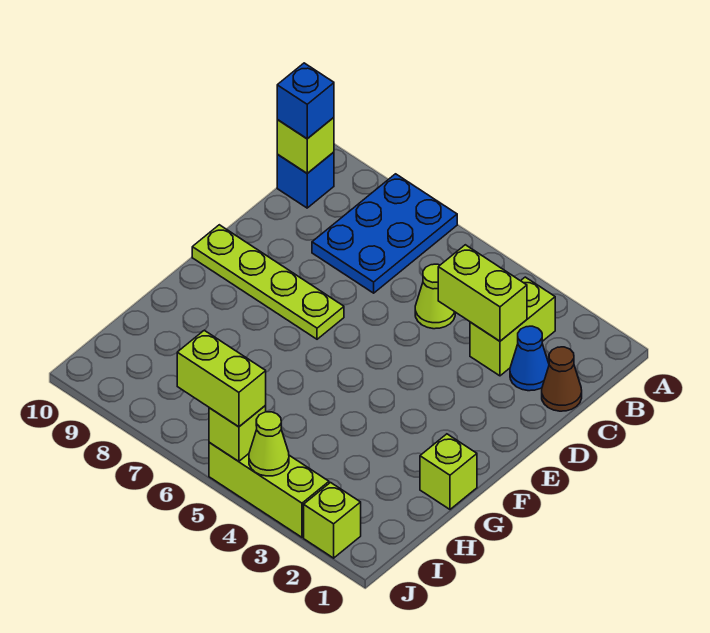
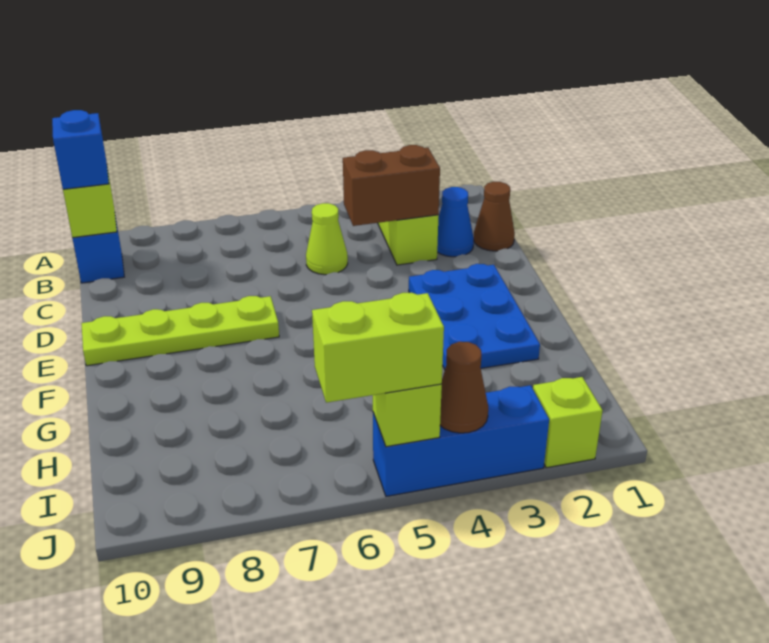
blue plate A7:C8 level 1 -> blue plate E2:G3 level 1
lime brick C3:C4 level 2 -> brown brick C3:C4 level 2
lime brick G1 level 1 -> none
lime brick J3:J5 level 1 -> blue brick J3:J5 level 1
lime cone J4 level 2 -> brown cone J4 level 2

